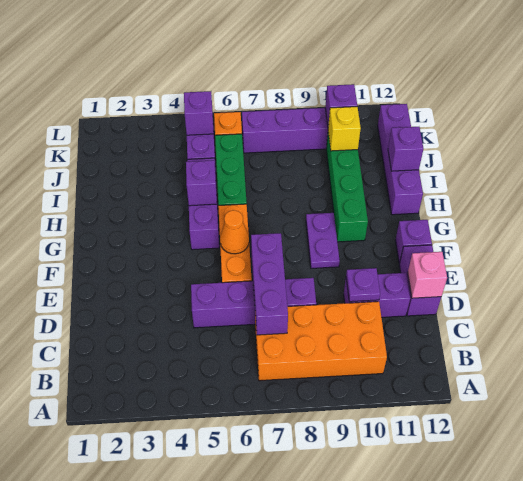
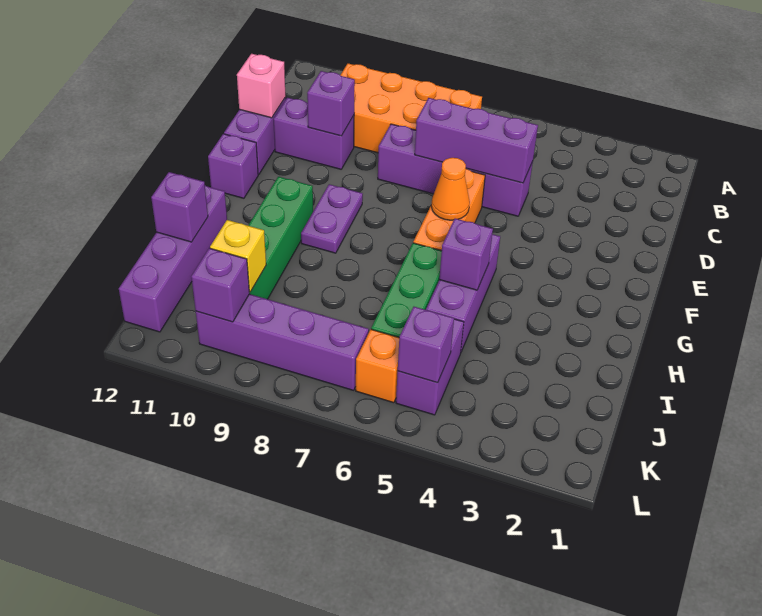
purple brick C7:E7 level 2 -> purple brick D5:D7 level 2
purple plate D10 level 2 -> purple brick D10 level 2

